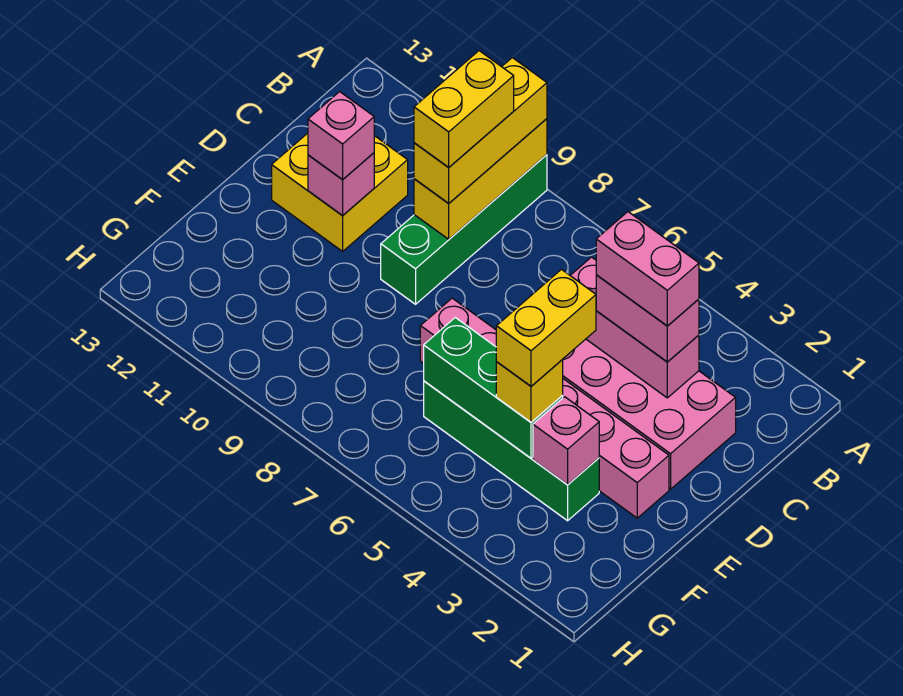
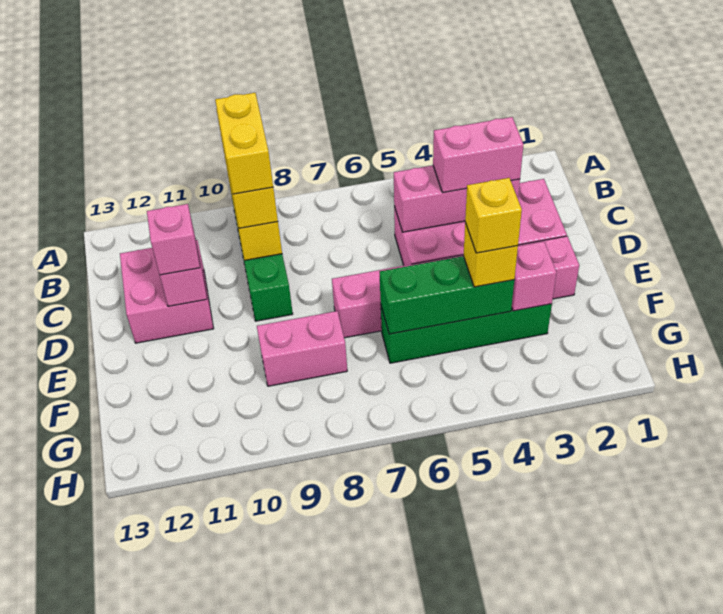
pink brick C3:C4 level 4 -> pink brick F8:F9 level 1
yellow brick C11:D12 level 1 -> pink brick C11:D12 level 1
yellow brick E4:F4 level 4 -> yellow brick F4 level 4

